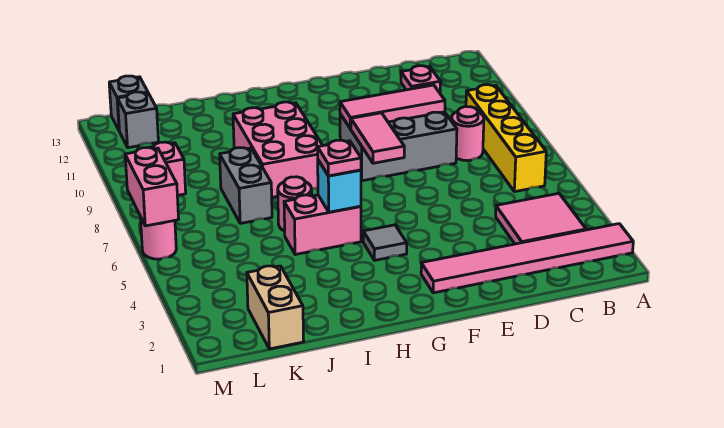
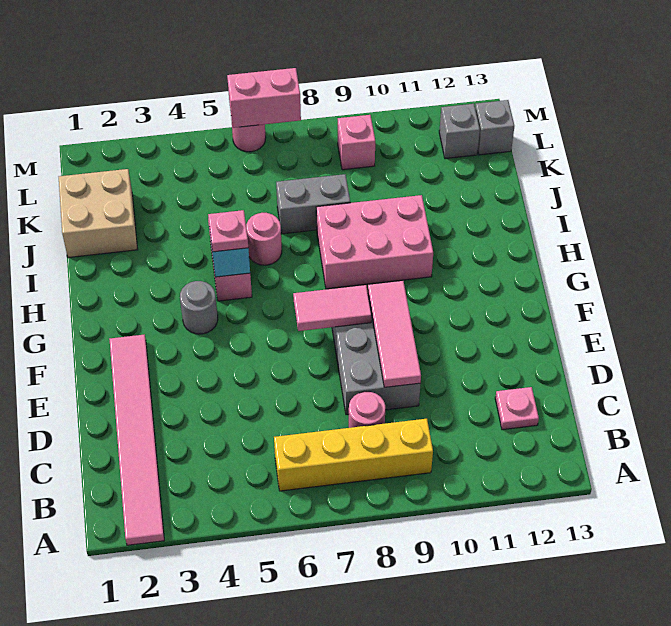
pink tile B3:C4 level 1 -> none
grey tile G4 level 1 -> grey round brick G4 level 1
tan brick K1:K2 level 1 -> tan brick J1:K2 level 1

